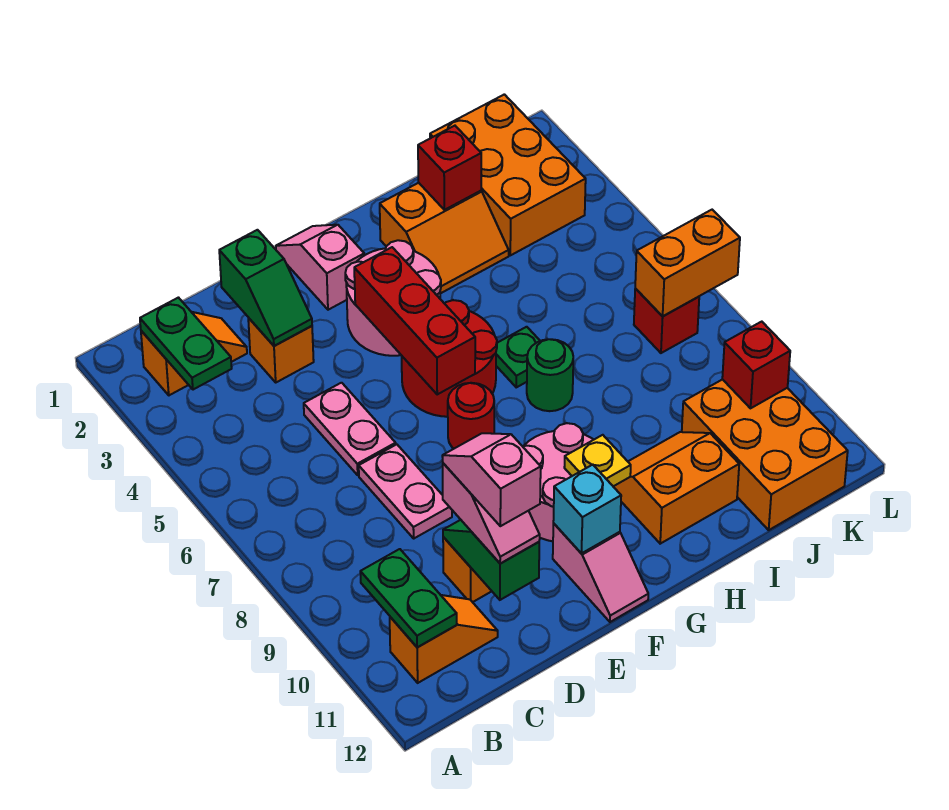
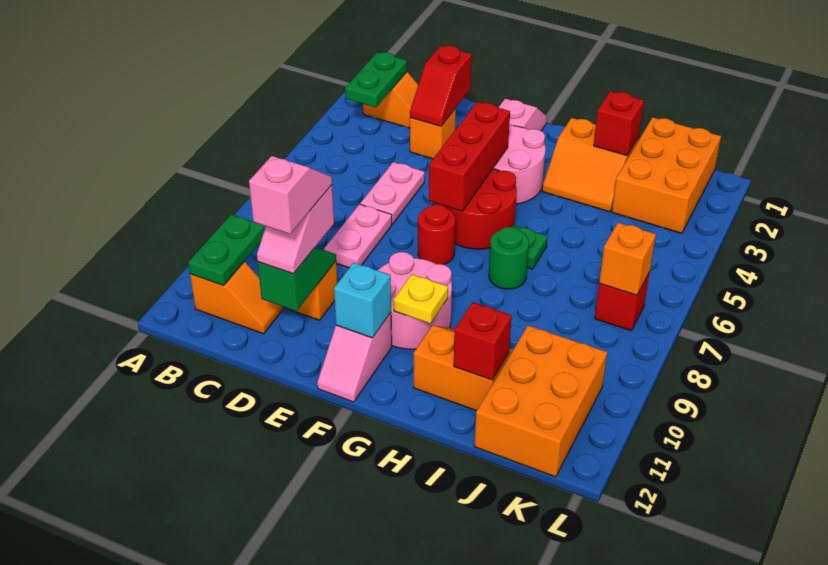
green slope D2:D3 level 2 top 2 -> red slope D2:D3 level 2 top 2
orange brick K7:L7 level 2 -> orange brick K7 level 2
red brick K10 level 2 -> red brick I11 level 2

